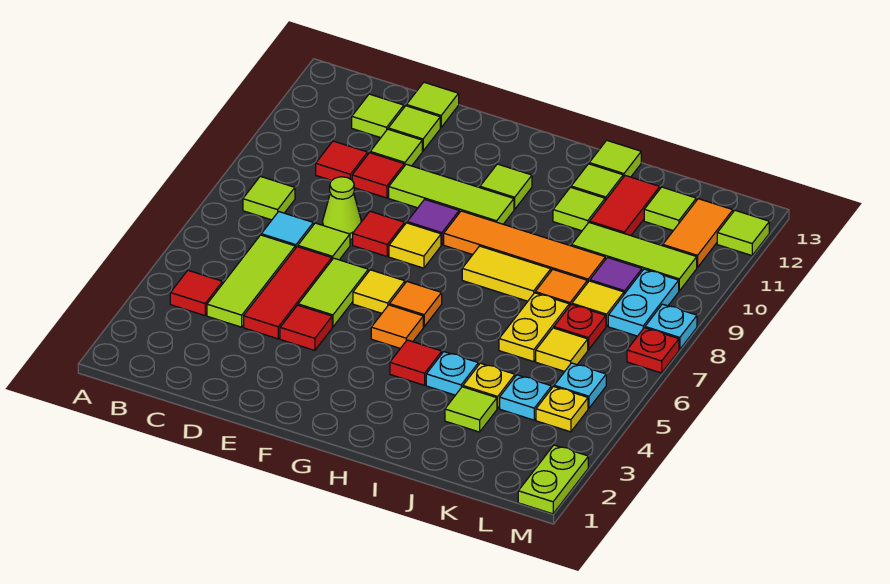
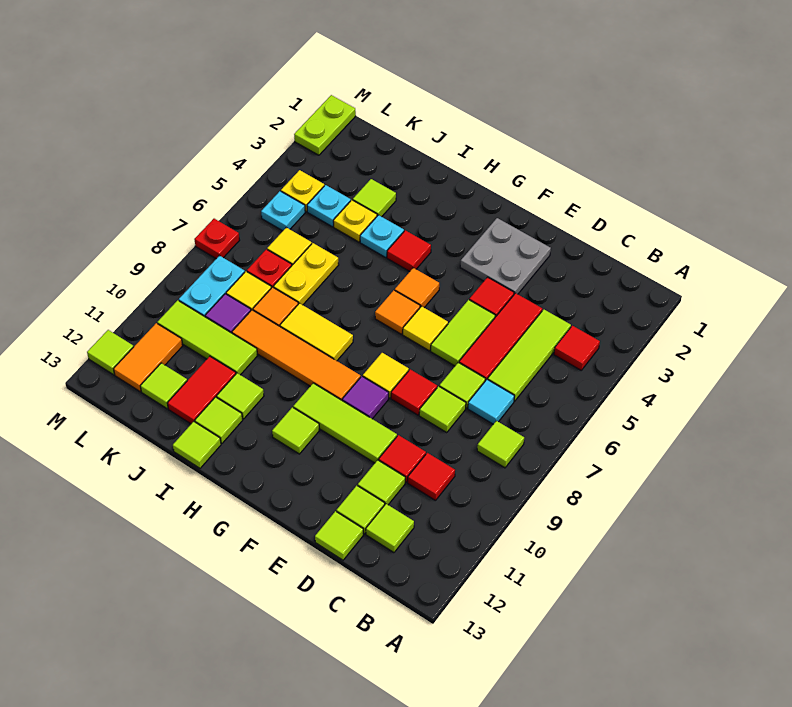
lime cone D8 level 1 -> lime tile D8 level 1
none -> grey plate E2:F3 level 1
cyan plate M8 level 1 -> none

